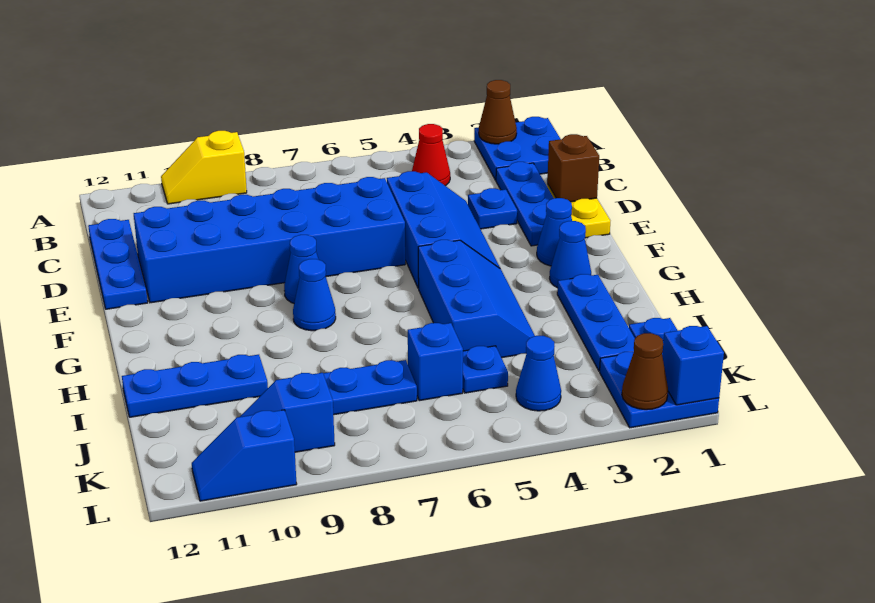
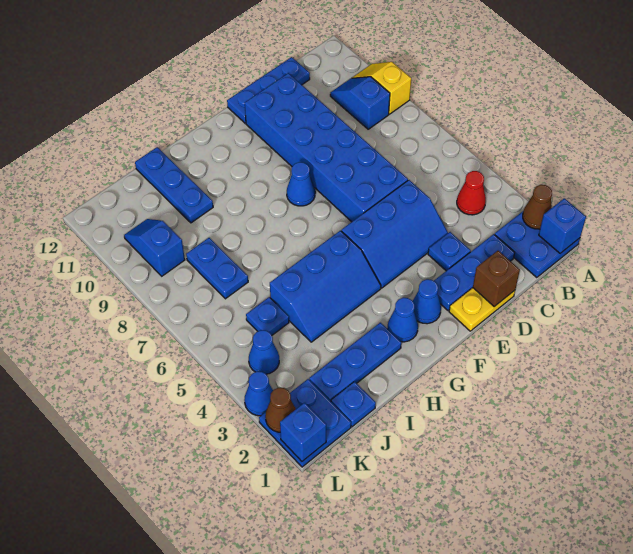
blue cone G8 level 1 -> blue cone L3 level 1
blue brick J6 level 1 -> blue brick A1 level 2
blue slope L10:L11 level 1 top 10 -> blue slope B9:B10 level 1 top 9

